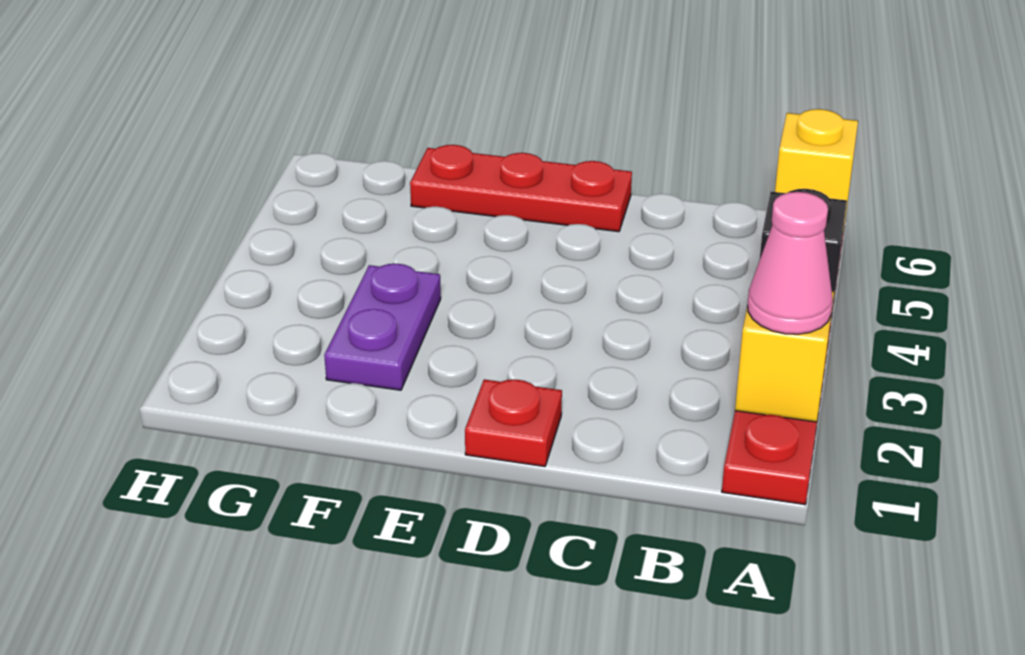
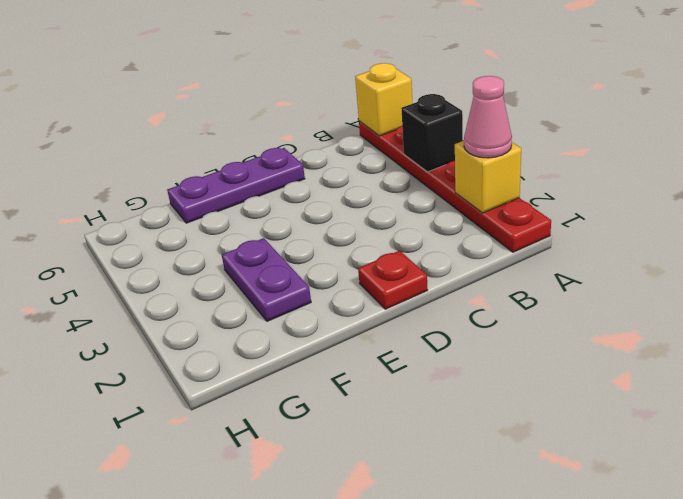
red plate D6:F6 level 1 -> purple plate D6:F6 level 1

